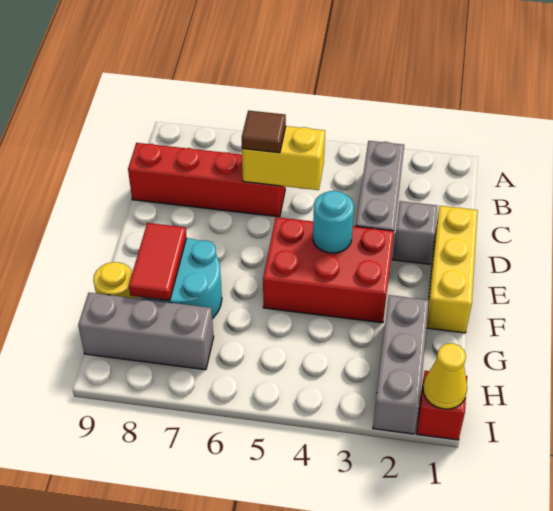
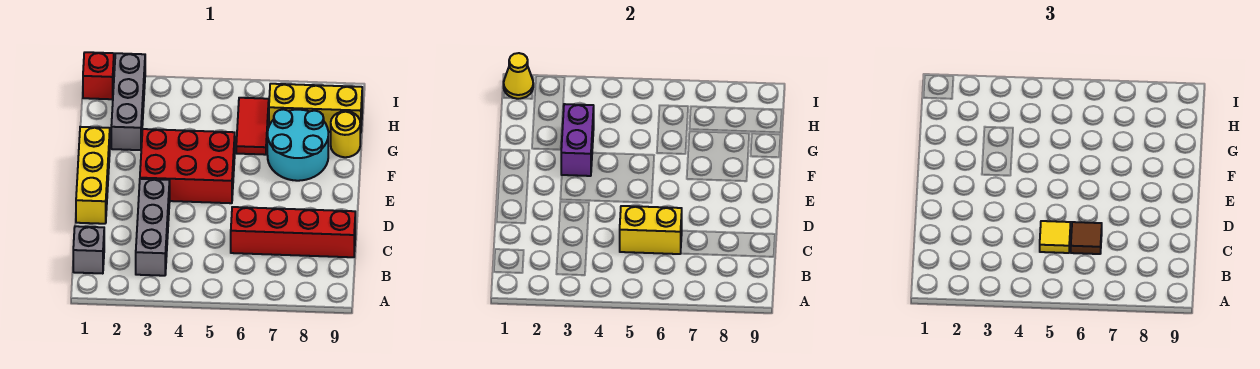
none -> yellow tile C5 level 3
grey brick D2 level 1 -> grey brick B1 level 1
cyan round brick E4 level 2 -> none
none -> purple brick F3:G3 level 2
red tile F8:G8 level 2 -> red tile G6:H6 level 1
grey brick H7:H9 level 1 -> yellow brick H7:H9 level 1

